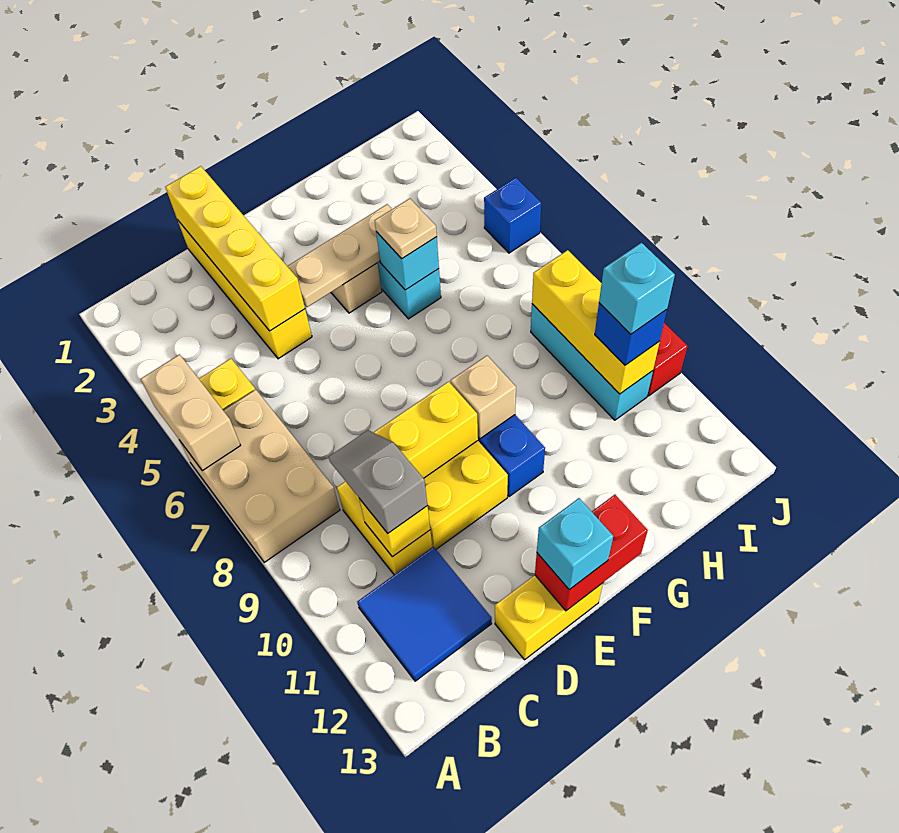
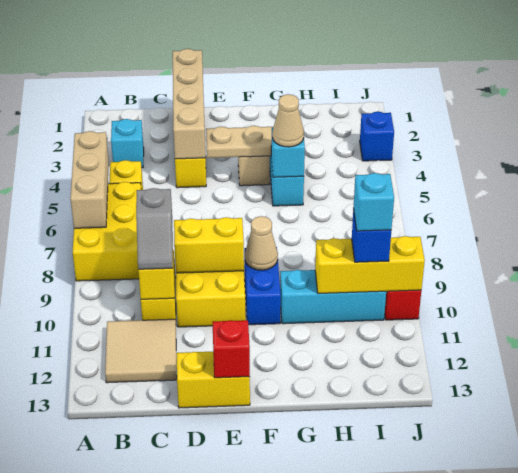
tan brick A5:A6 level 2 -> tan brick A5:A7 level 2
tan brick A6:B8 level 1 -> yellow brick A6:B8 level 1
blue tile B11:C12 level 1 -> tan tile B11:C12 level 1
grey slope C9:C10 level 3 top 10 -> grey slope C9:C10 level 3 top 9
yellow brick D1:D4 level 2 -> tan brick D1:D4 level 2
red brick E13:F13 level 2 -> red brick E13 level 2
cyan brick E13 level 3 -> cyan brick B3 level 1
tan brick F9 level 2 -> tan cone F9 level 2
tan plate G5 level 3 -> tan cone G5 level 3
cyan brick I8:I10 level 1 -> cyan brick G10:I10 level 1
yellow brick I8:I10 level 2 -> yellow brick H10:J10 level 2
blue brick J5 level 1 -> blue brick J3 level 1

